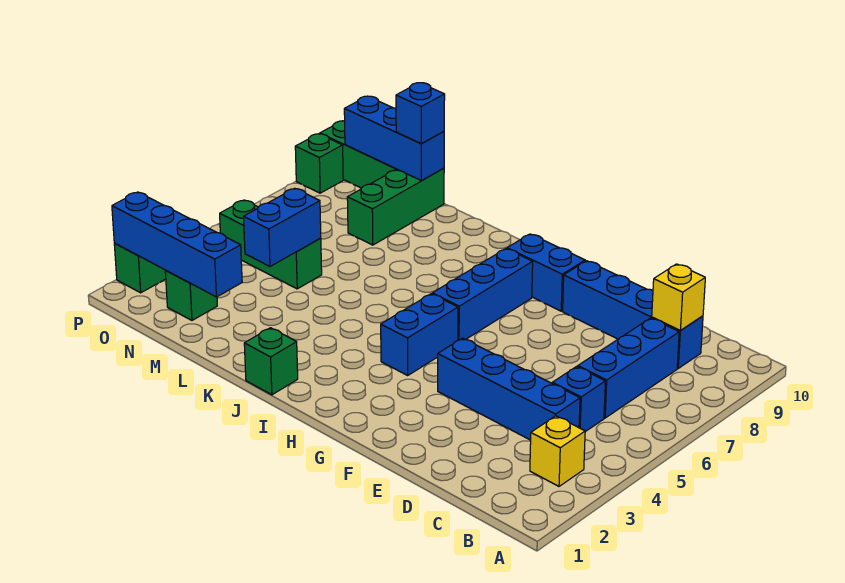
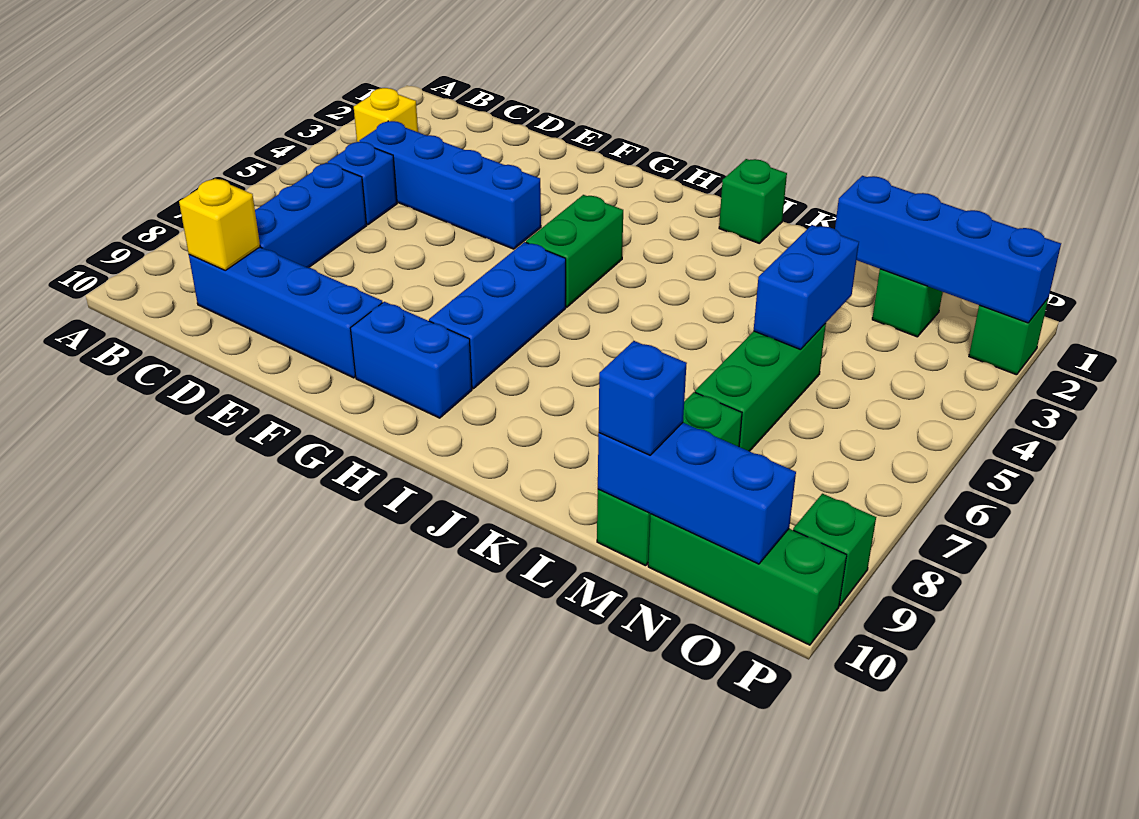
blue brick H4:H5 level 1 -> green brick H4:H5 level 1
green brick M5:O5 level 1 -> green brick M5:M7 level 1

